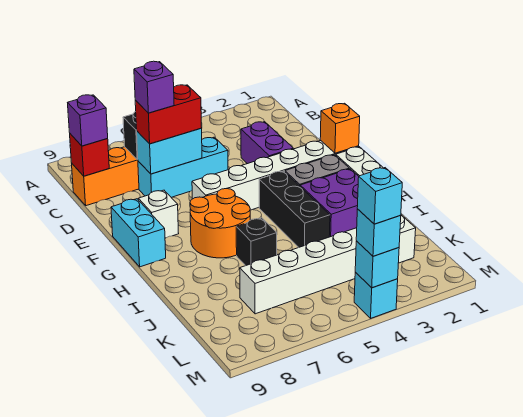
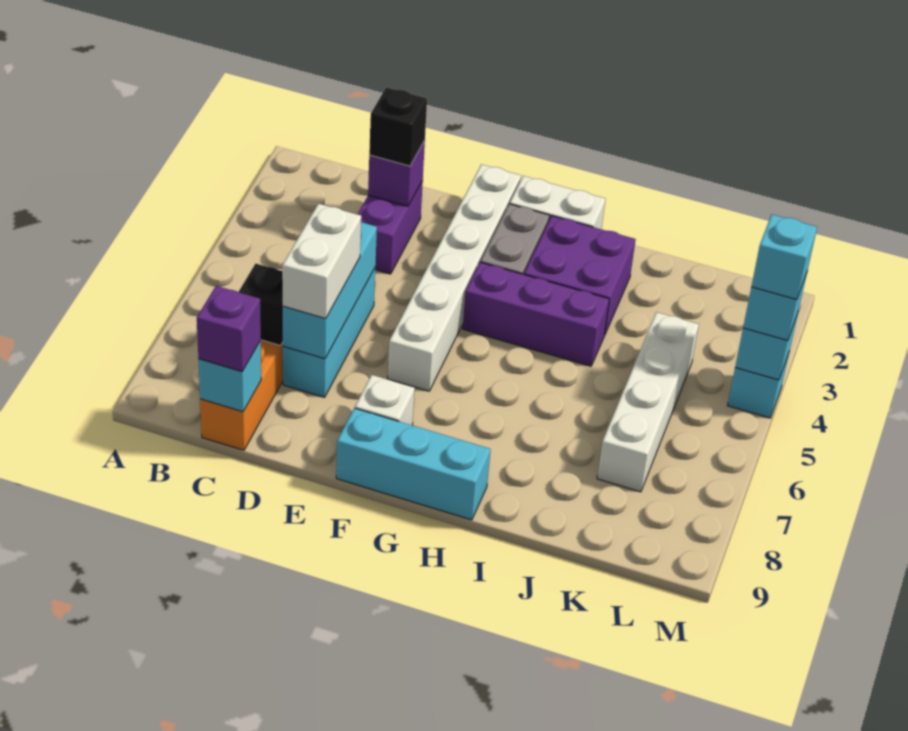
red brick C9 level 2 -> cyan brick C9 level 2
purple brick D3:E3 level 1 -> purple brick D2:D3 level 1
cyan brick D6:D7 level 2 -> cyan brick D5:D7 level 2
red brick D6:D7 level 3 -> white brick D6:D7 level 3
purple brick D7 level 4 -> purple brick D2 level 2
orange brick F1 level 2 -> none
cyan brick F9:G9 level 1 -> cyan brick F9:H9 level 1
black brick G4:I4 level 1 -> purple brick G4:I4 level 1
orange round brick G6:H7 level 1 -> none
black brick I6 level 1 -> black brick D2 level 3
white brick K2:K7 level 1 -> white brick K4:K7 level 1

